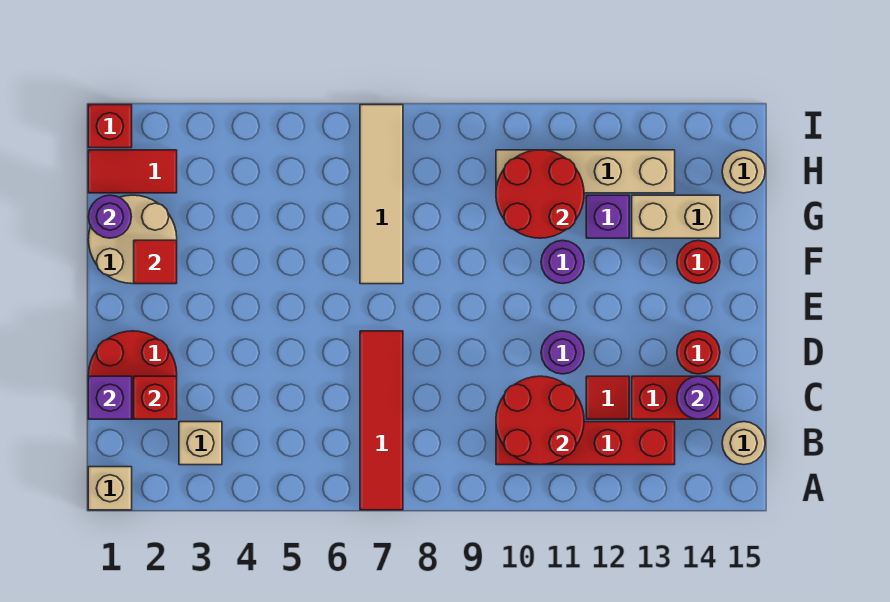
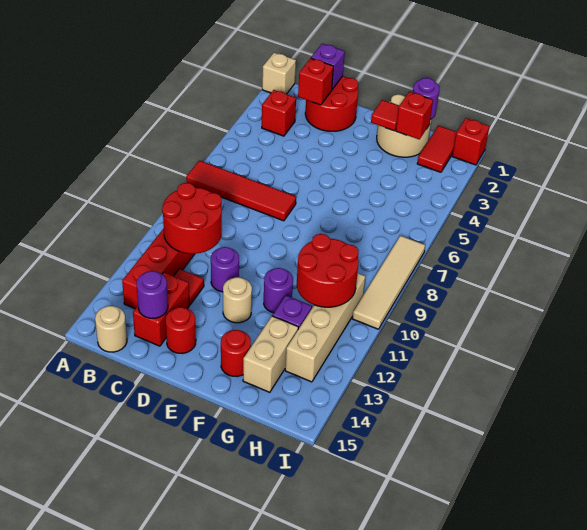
tan brick B3 level 1 -> red brick B3 level 1
tan tile F7:I7 level 1 -> tan tile I7:I10 level 1
none -> red brick G2 level 2
tan round brick H15 level 1 -> tan round brick E12 level 1

